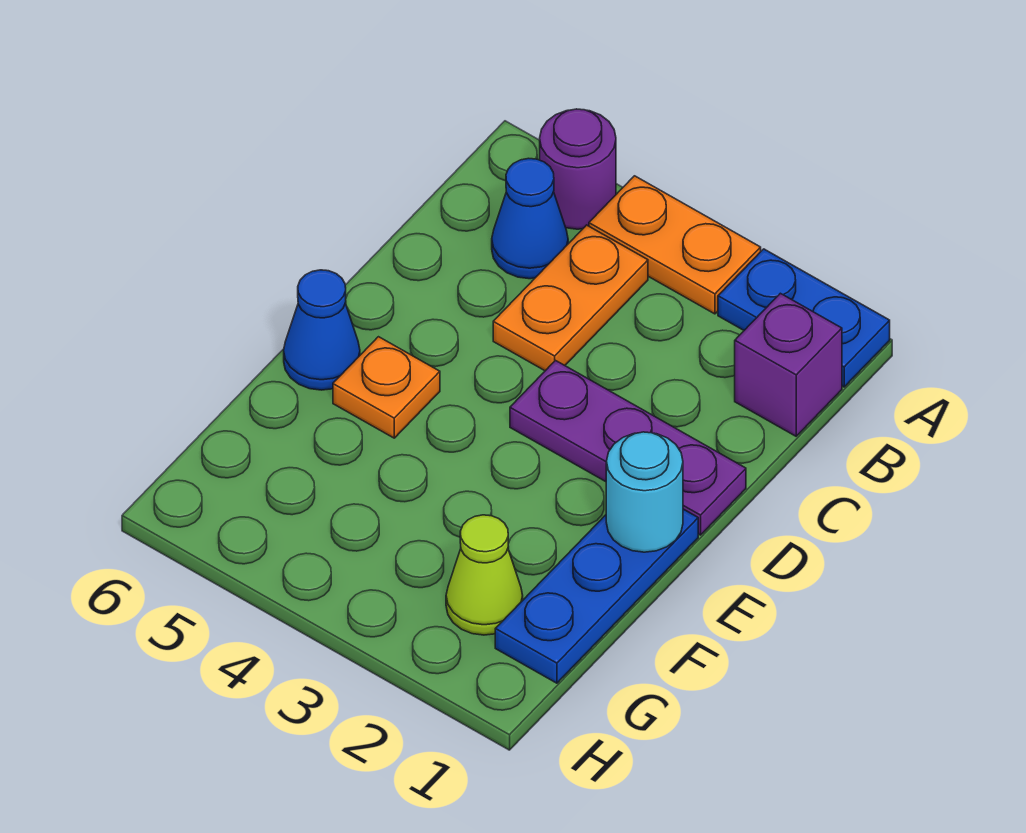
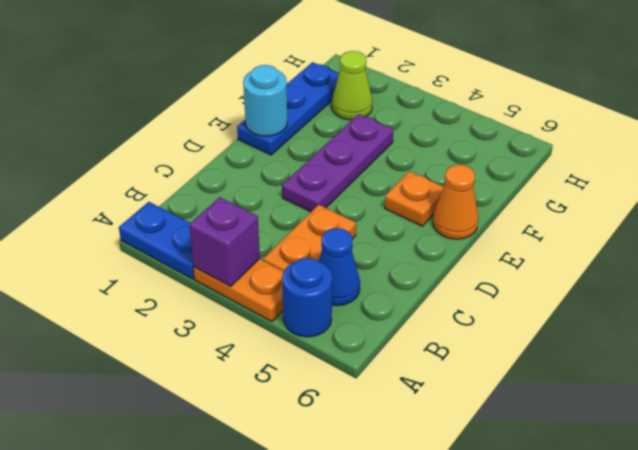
purple round brick A5 level 1 -> blue round brick A5 level 1
purple brick B1 level 1 -> purple brick A3 level 2
purple plate D1:D3 level 1 -> purple plate D3:F3 level 1
blue cone E6 level 1 -> orange cone E6 level 1

